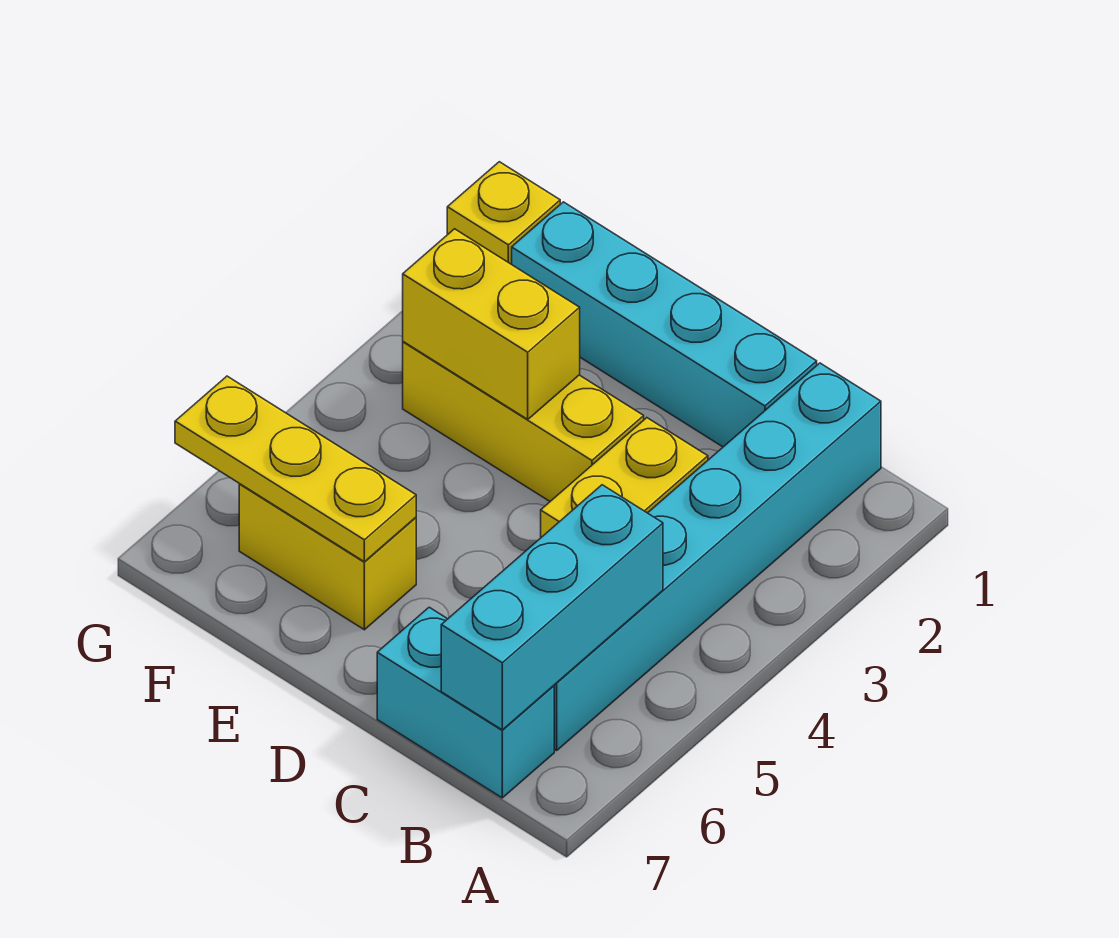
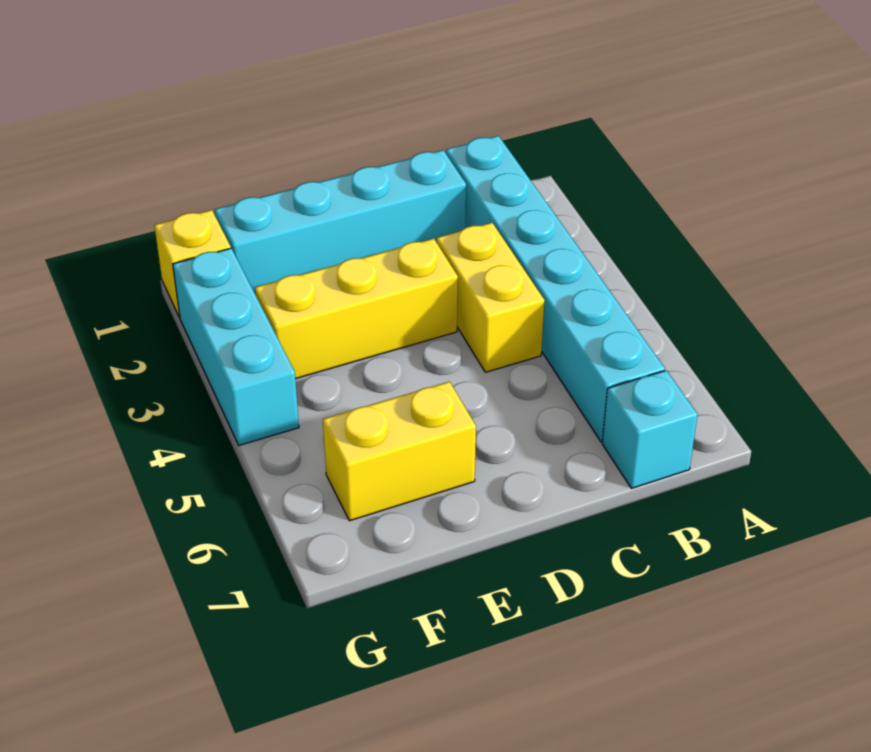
cyan brick B5:B7 level 2 -> cyan brick G2:G4 level 1
cyan brick B7:C7 level 1 -> cyan brick B7 level 1
yellow brick E3:F3 level 2 -> none
yellow plate E6:G6 level 2 -> none

